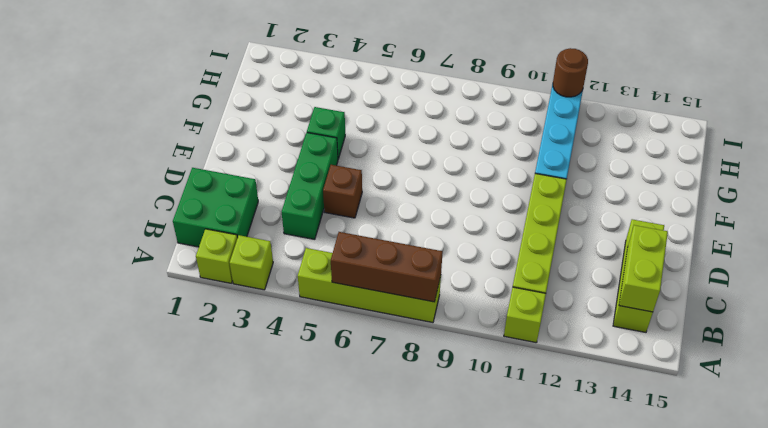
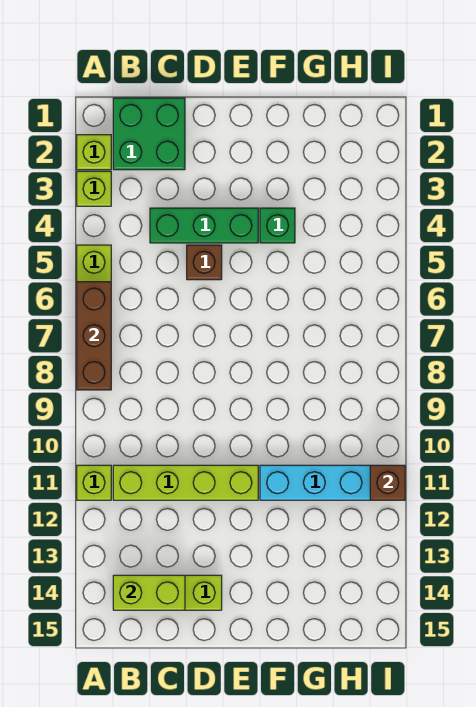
brown round brick I11 level 2 -> brown brick I11 level 2

